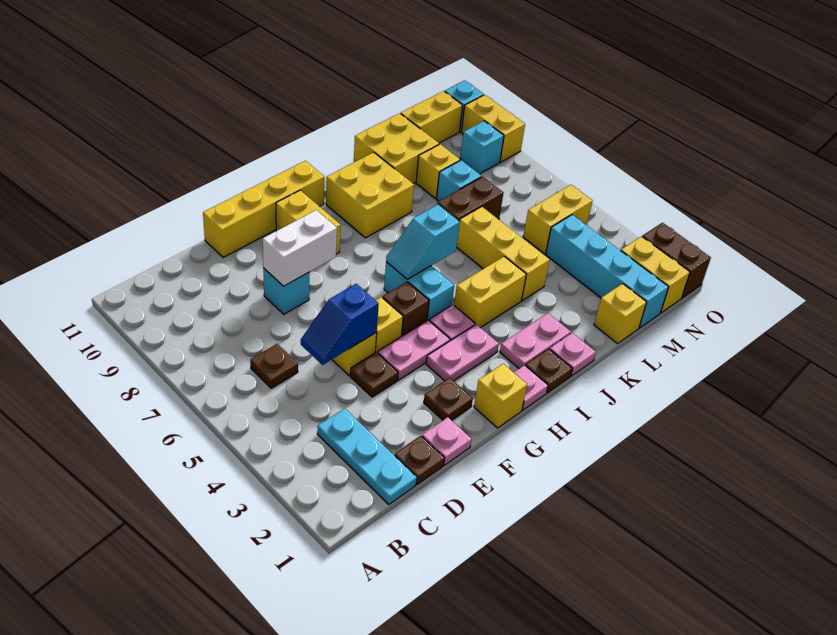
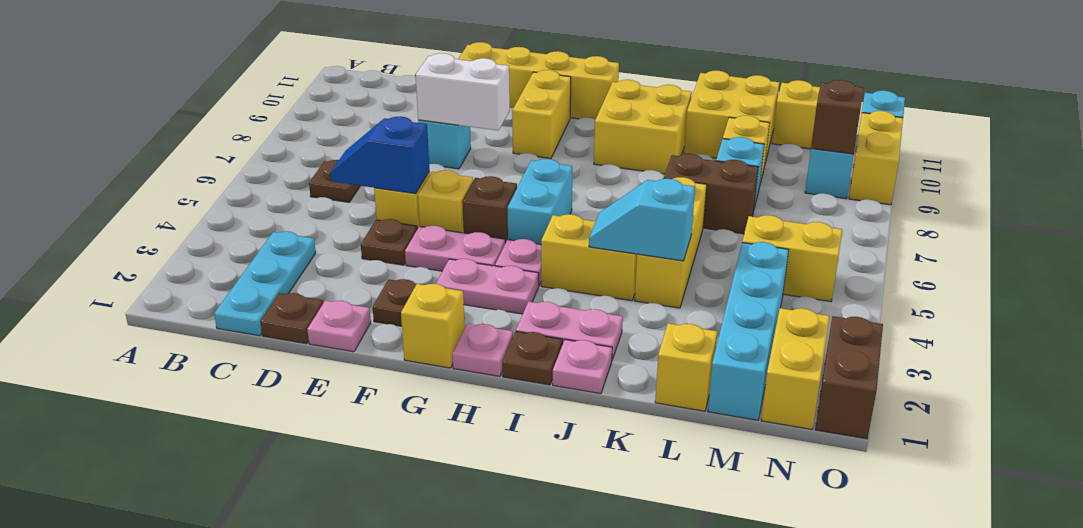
cyan slope H6:I6 level 2 top I -> cyan slope J4:K4 level 2 top K
none -> brown brick N9 level 2

